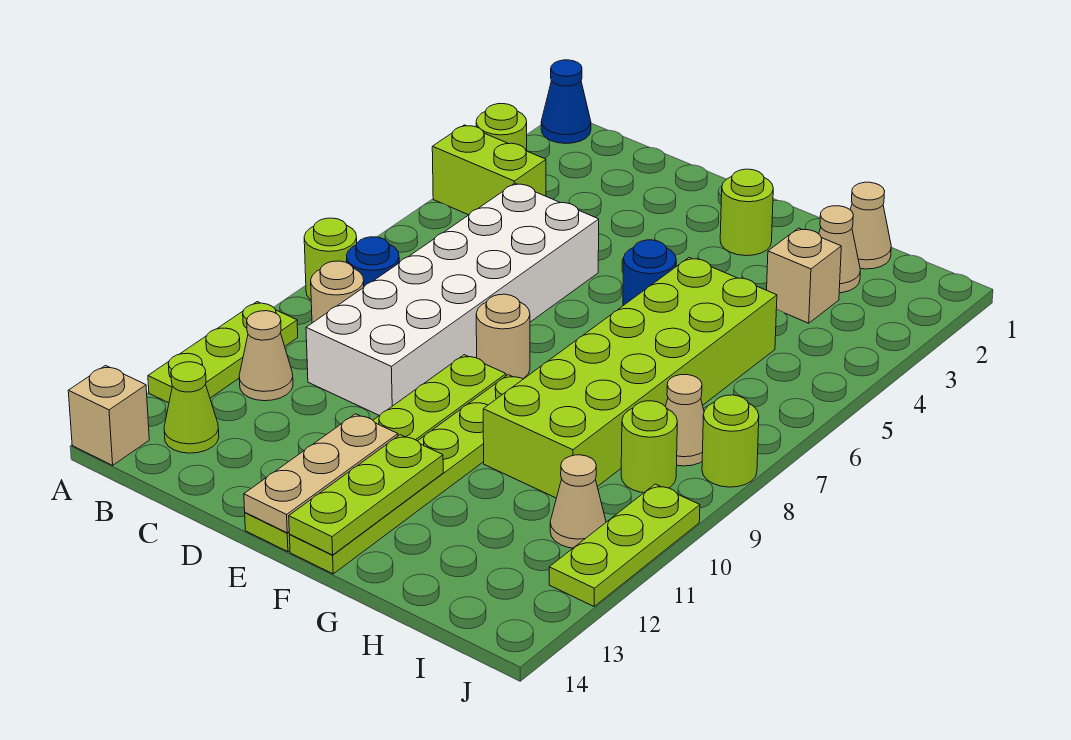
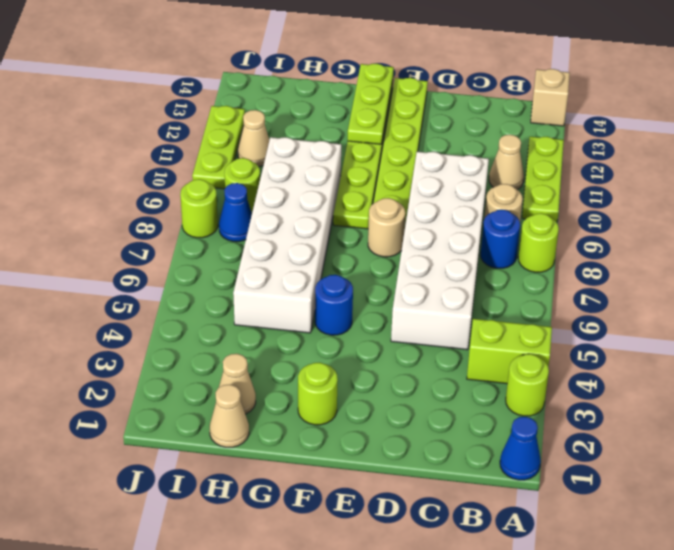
lime cone B13 level 1 -> none
tan plate E12:E14 level 2 -> none
lime brick G5:H10 level 1 -> white brick G5:H10 level 1
tan brick H3 level 1 -> none
tan cone I8 level 1 -> blue cone I8 level 1

